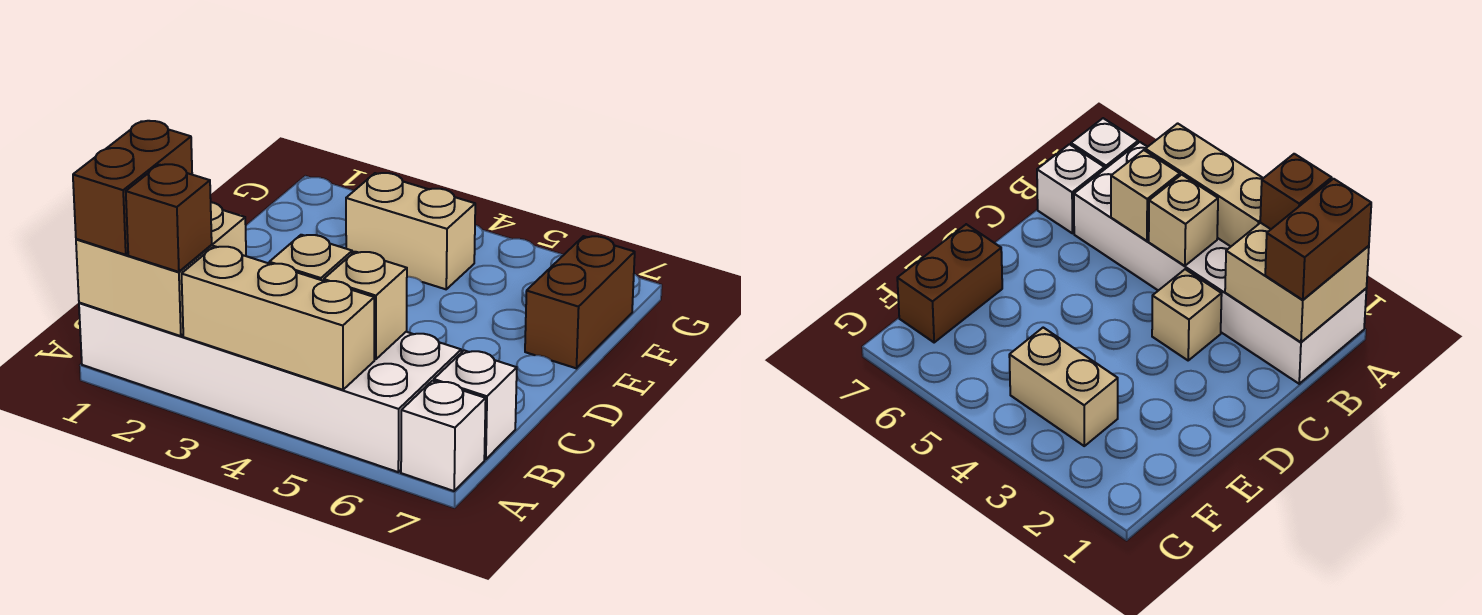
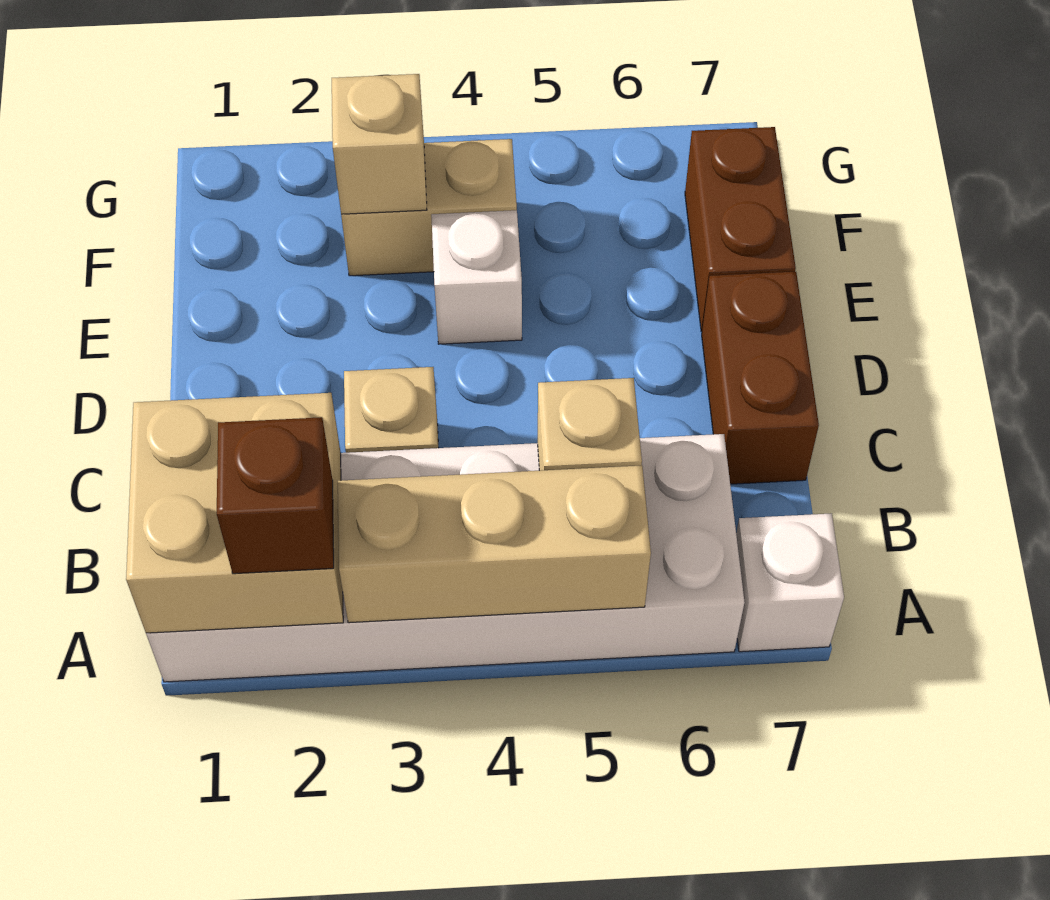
brown brick A1:B1 level 3 -> brown brick C7:D7 level 1
tan brick B4 level 2 -> tan brick F3 level 2
white brick B7 level 1 -> white brick E4 level 1

